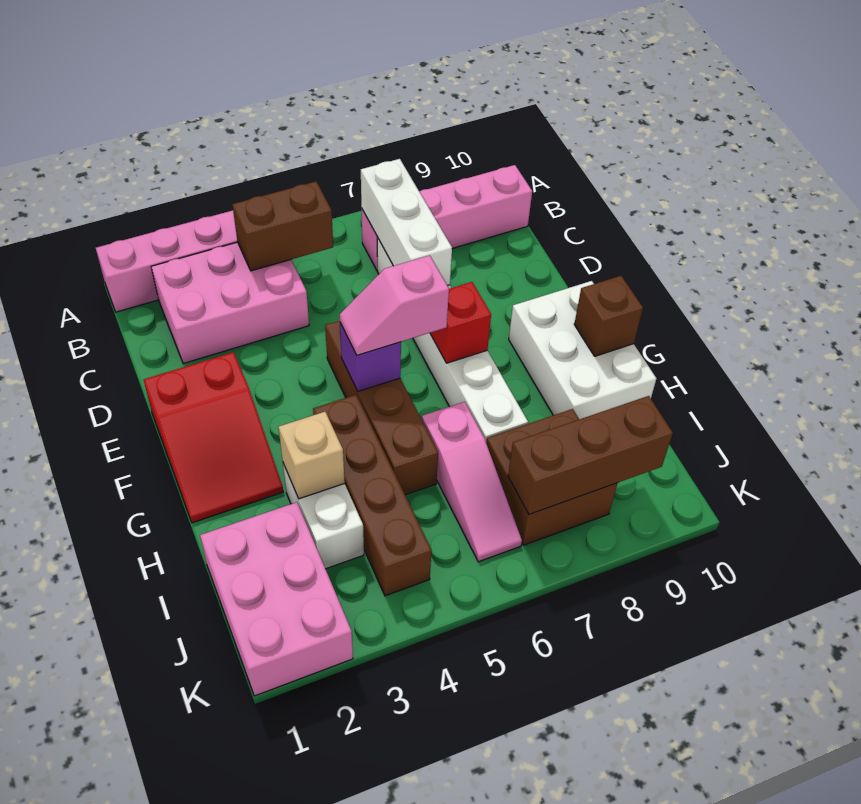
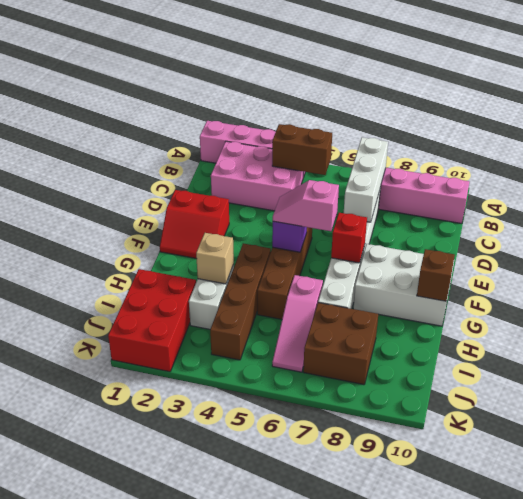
red slope E1:G2 level 1 top E -> red slope E1:F2 level 1 top E
white brick F9:H10 level 1 -> white brick F8:G10 level 1
pink brick I1:K2 level 1 -> red brick I1:K2 level 1
brown brick J7:J9 level 2 -> none

